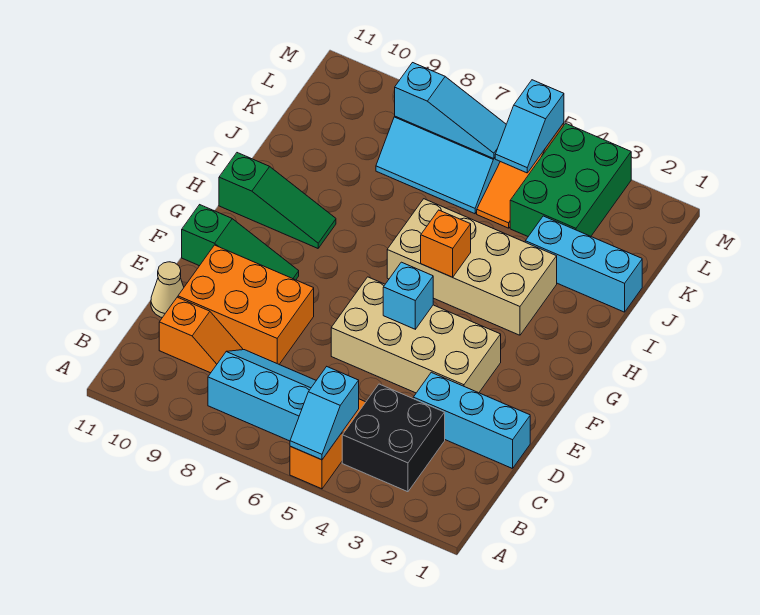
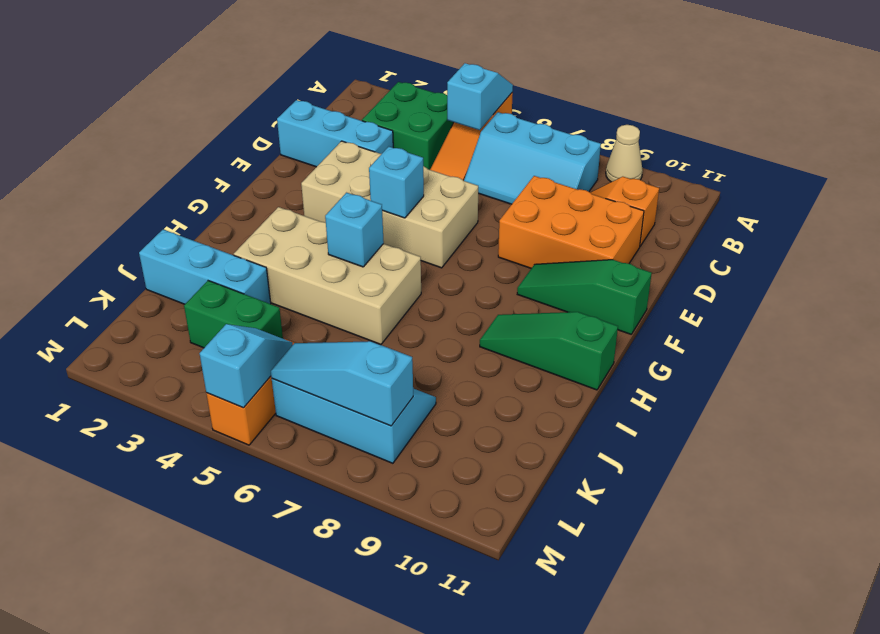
black brick B3:C4 level 1 -> green brick B3:C4 level 1
tan cone D11 level 1 -> tan cone A9 level 1
orange brick H5 level 2 -> cyan brick H5 level 2
green brick K3:M4 level 1 -> green brick K3:K4 level 1

